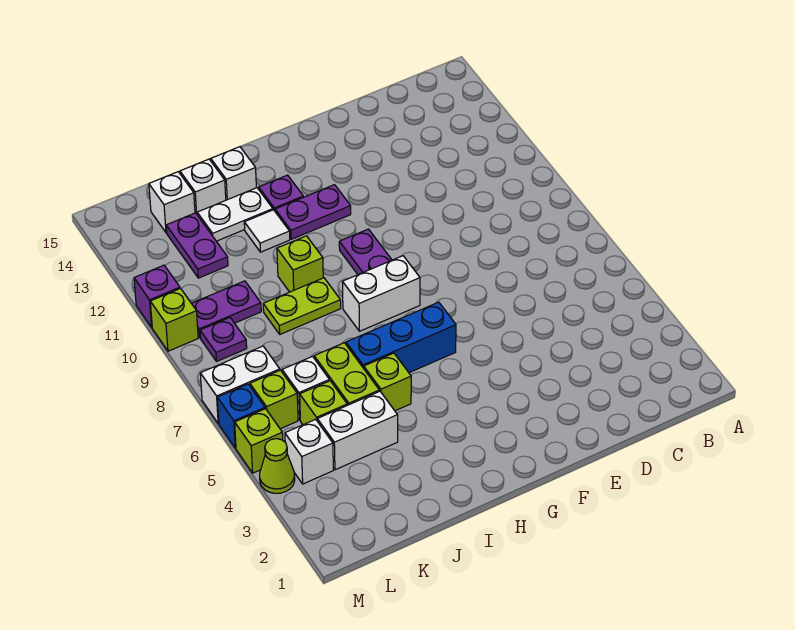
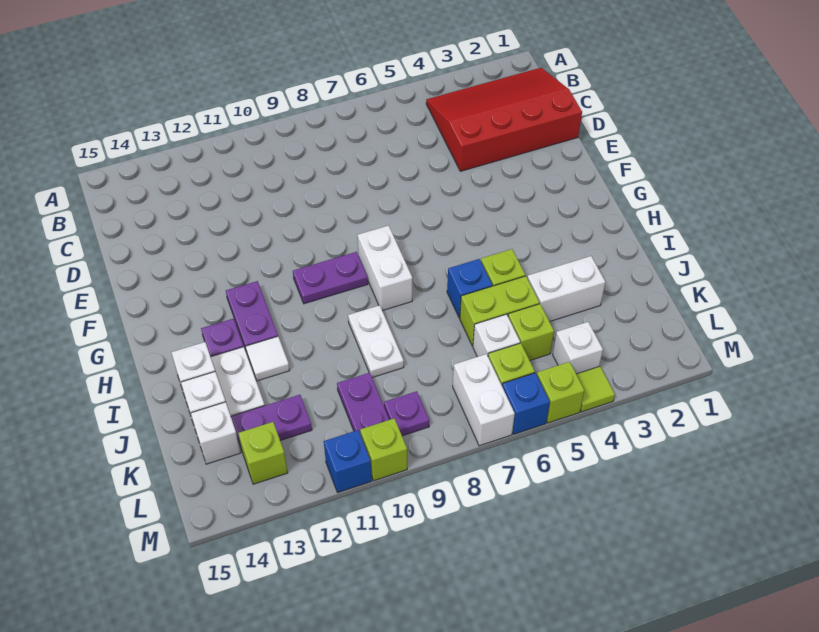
none -> red slope B1:D4 level 1 top D
blue brick G6:I6 level 1 -> blue brick I6 level 1
lime plate I9:J9 level 1 -> white plate I9:J9 level 1
lime brick I10 level 1 -> lime brick L13 level 1
white brick J4:K4 level 1 -> white brick J3:J4 level 1
lime cone M4 level 1 -> lime tile M4 level 1
purple brick M11 level 1 -> blue brick M11 level 1

